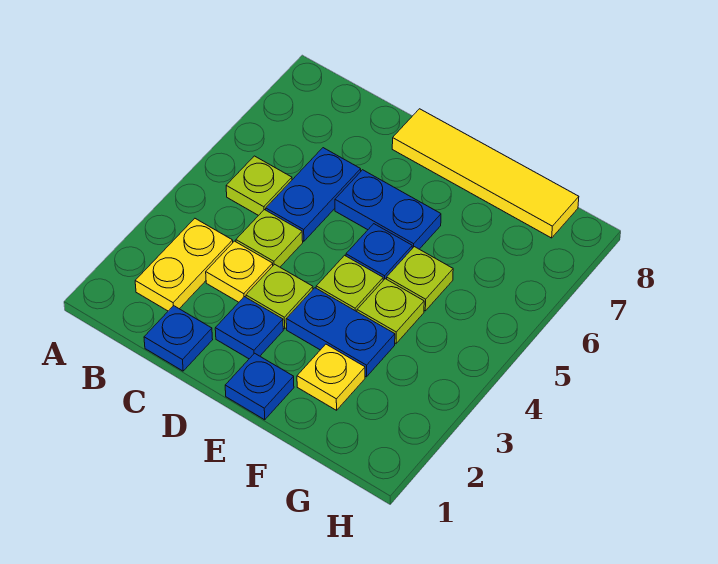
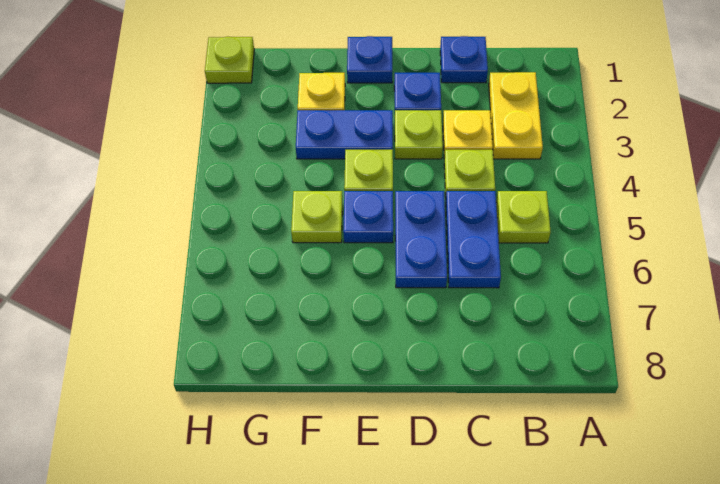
blue plate D6:E6 level 1 -> blue plate D5:D6 level 1
yellow tile D8:G8 level 1 -> none
lime plate F4 level 1 -> lime plate H1 level 1

